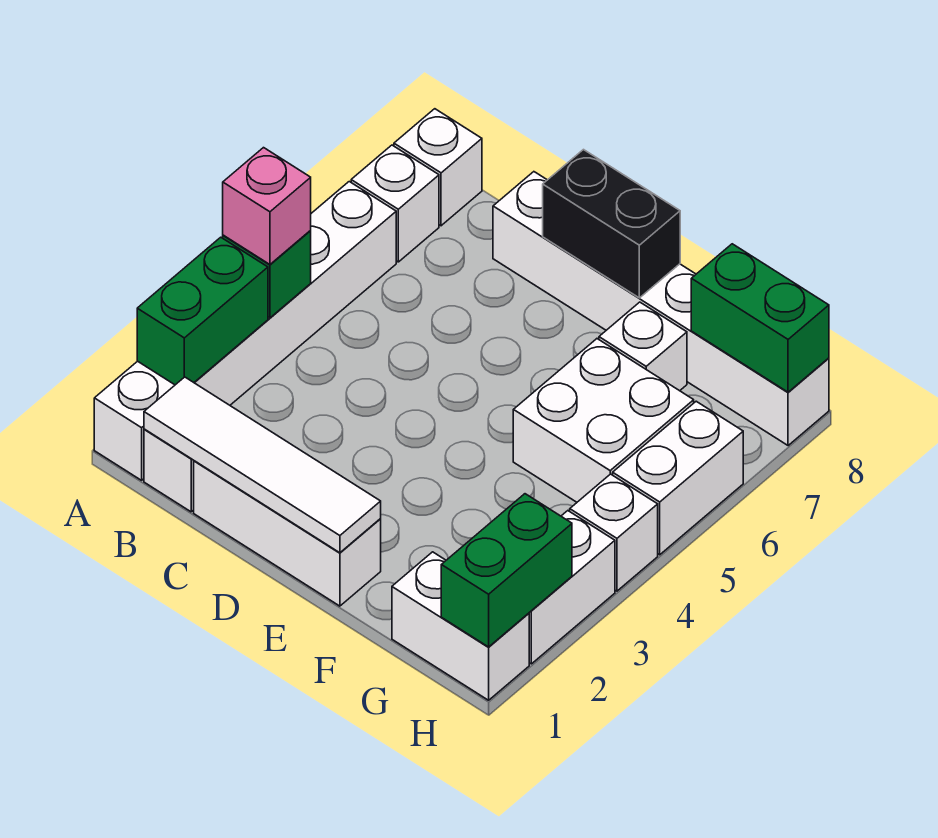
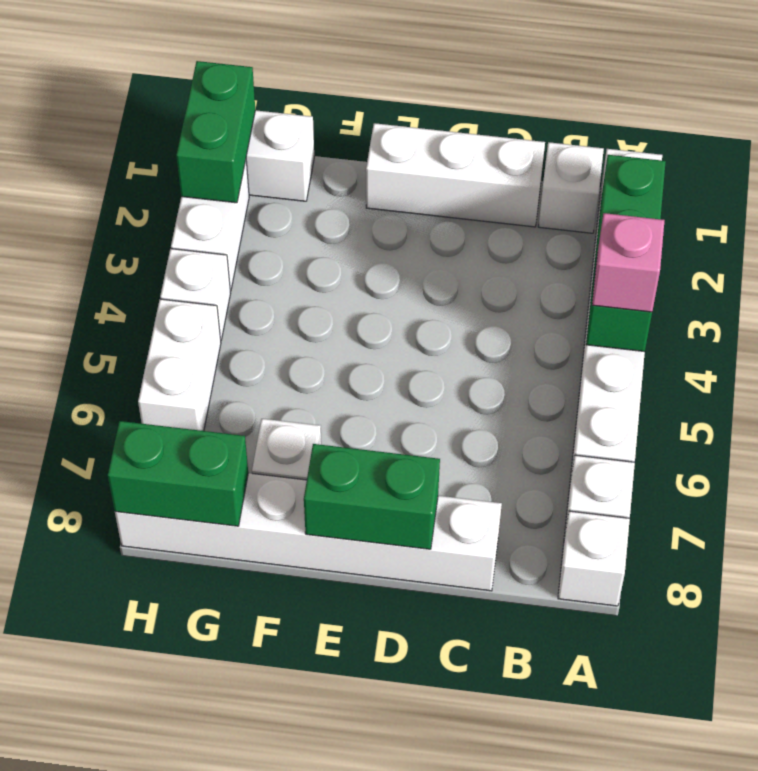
white tile B1:E1 level 2 -> none
black brick D8:E8 level 2 -> green brick D8:E8 level 2
white brick F5:G6 level 1 -> none

